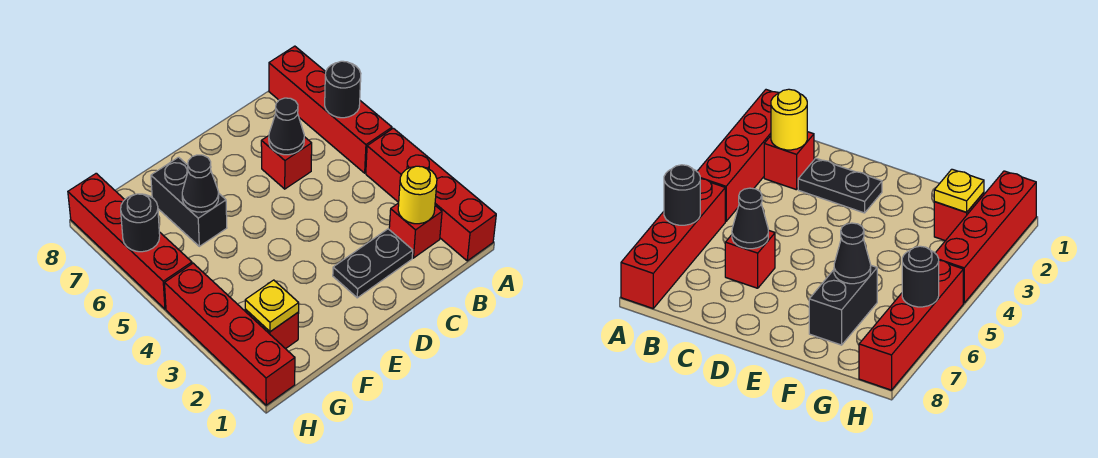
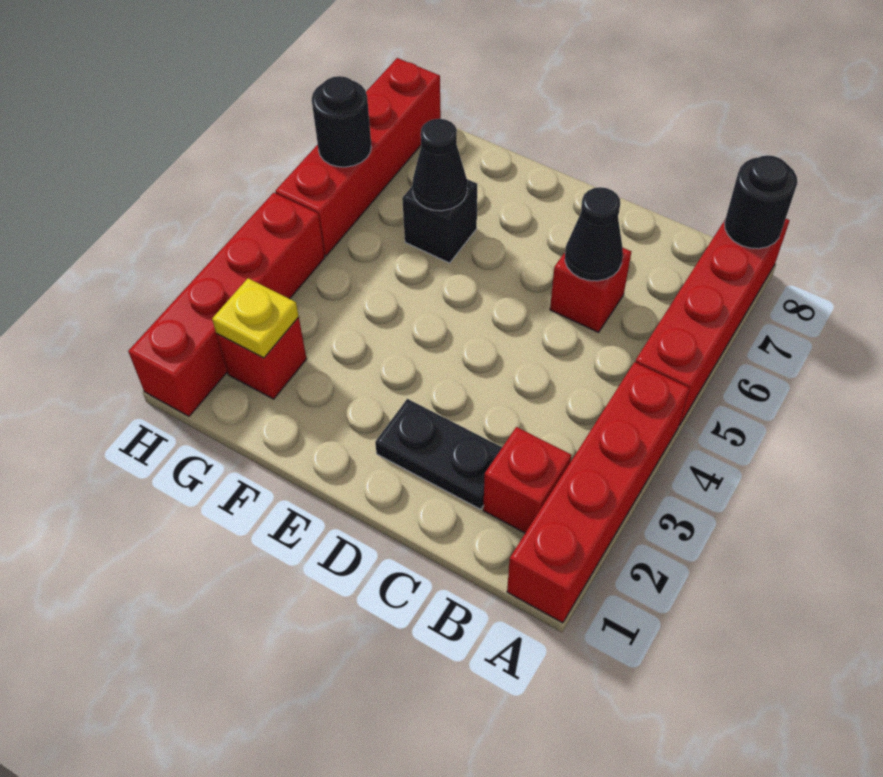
black round brick A6 level 2 -> black round brick A8 level 2
yellow round brick B2 level 2 -> none
black brick F6:F7 level 1 -> black brick F6 level 1

